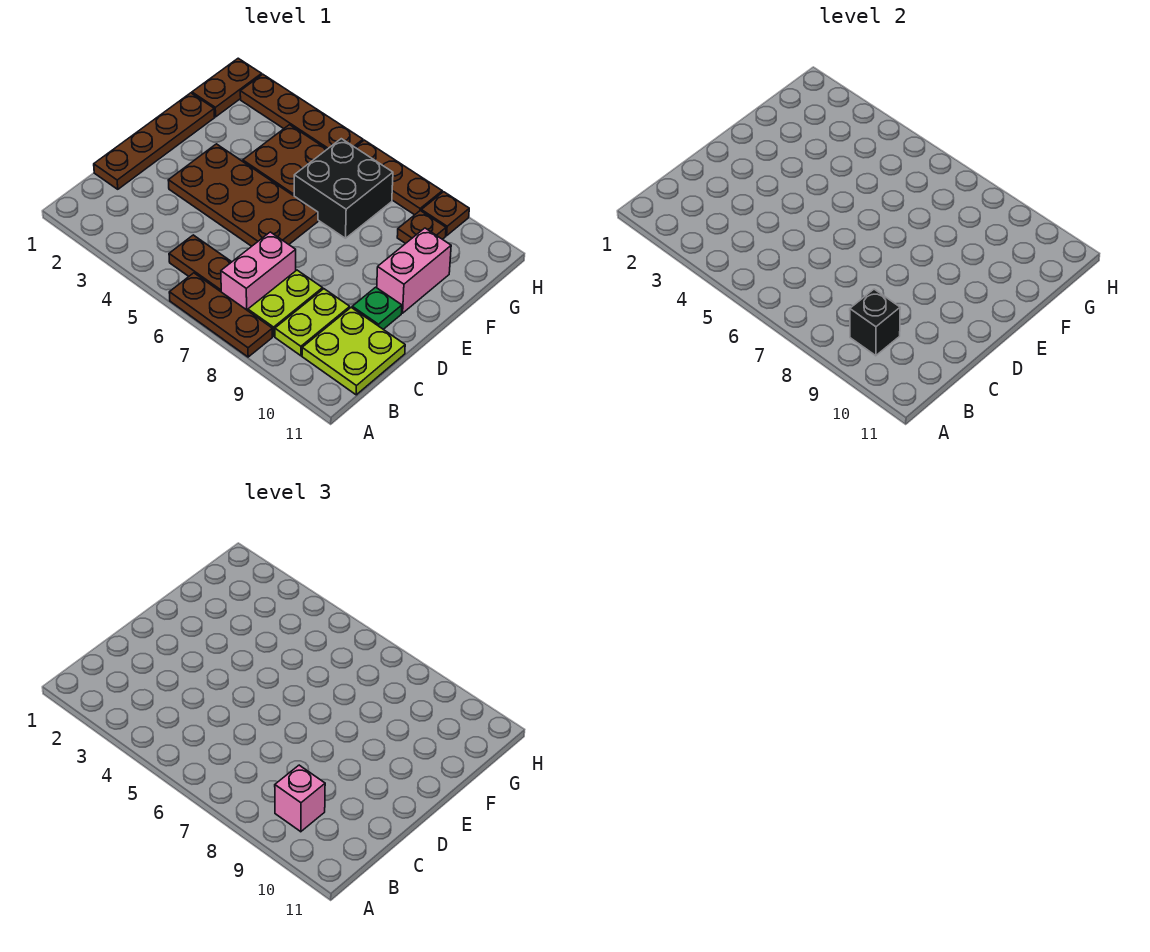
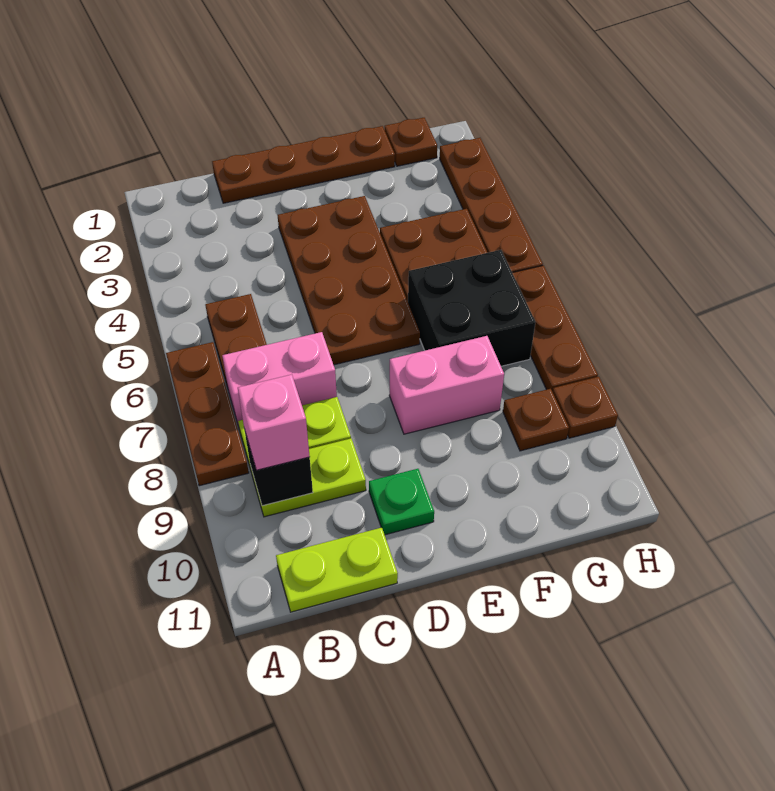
lime plate B10:C11 level 1 -> lime plate B11:C11 level 1
pink brick E10:F10 level 1 -> pink brick E8:F8 level 1
brown plate G1:H1 level 1 -> brown plate G1 level 1

